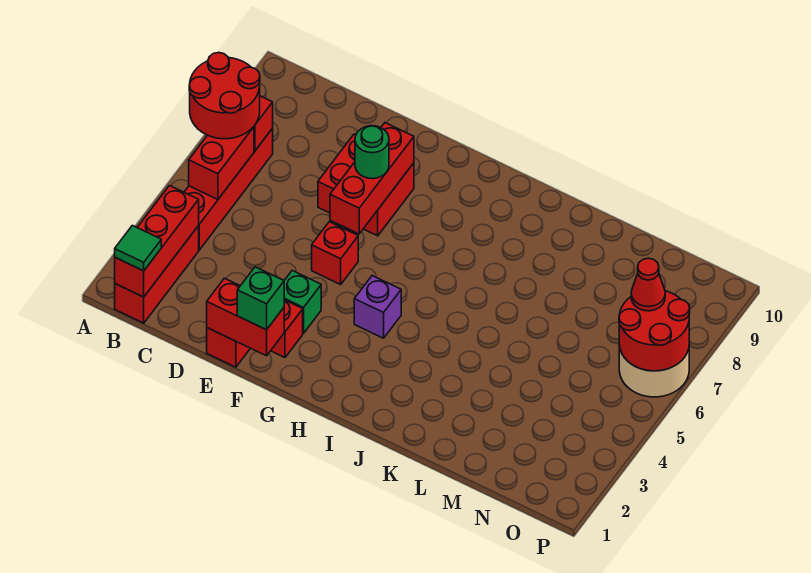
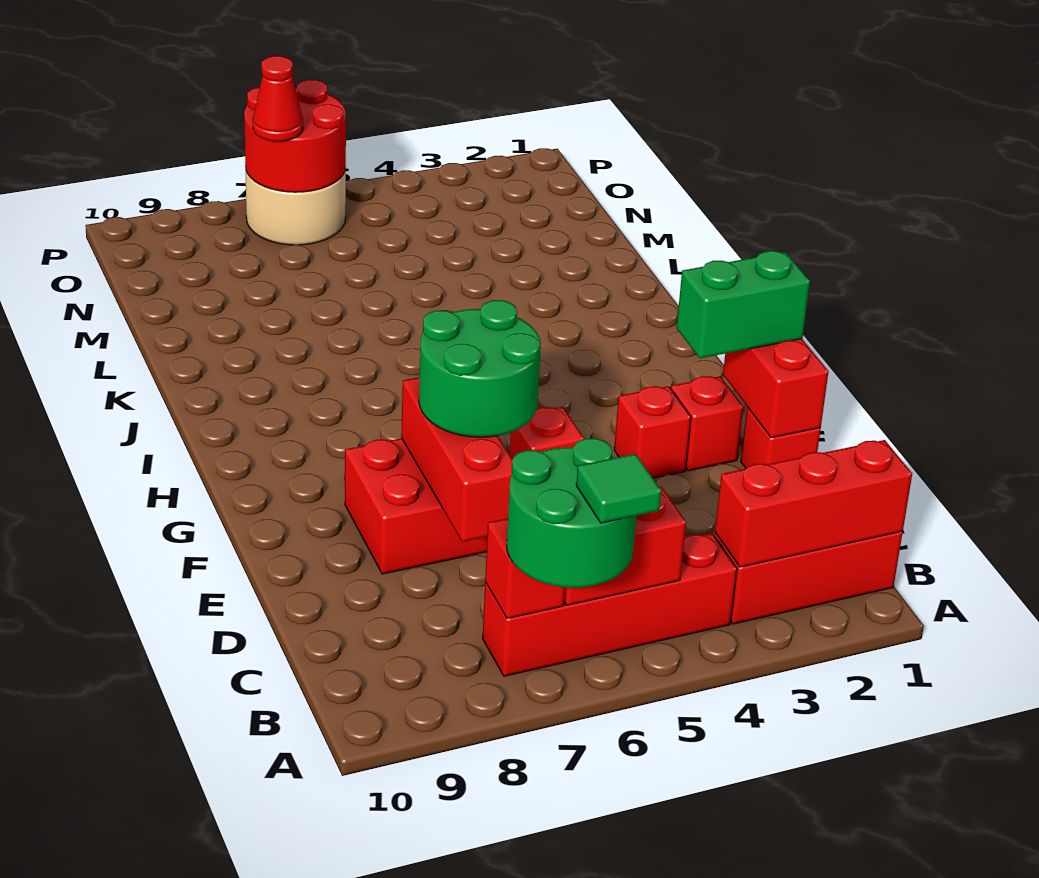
red round brick A6:B7 level 3 -> green round brick A6:B7 level 3
green tile B1 level 3 -> green tile A6 level 4
green brick F1 level 3 -> green brick F1:F2 level 3
green brick F3 level 1 -> red brick F3 level 1
red brick F6:F8 level 2 -> red brick D7:F7 level 2
green round brick F7 level 3 -> green round brick E6:F7 level 3
purple brick H4 level 1 -> none

